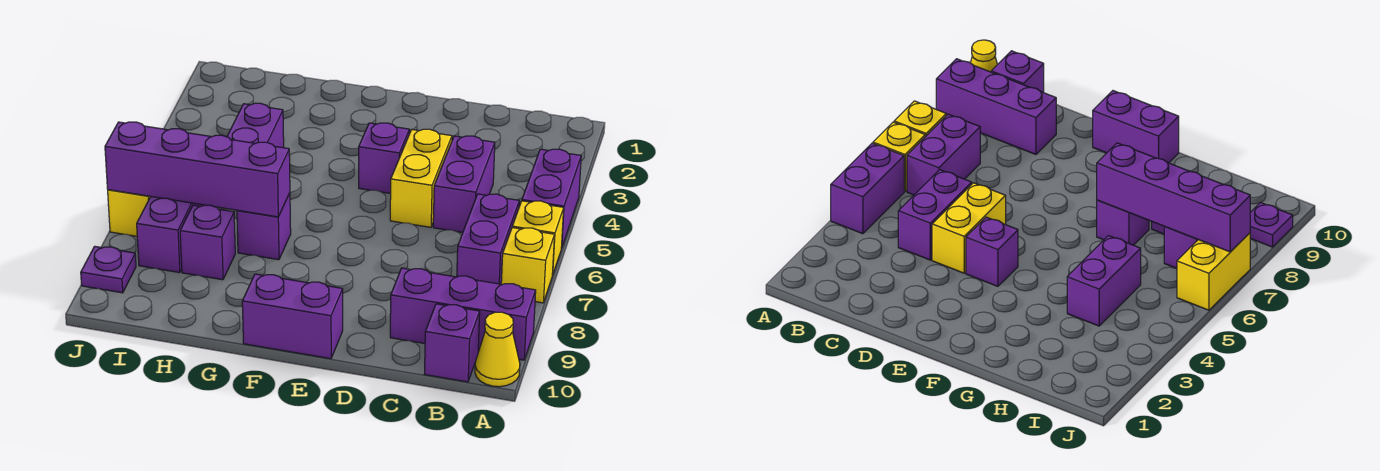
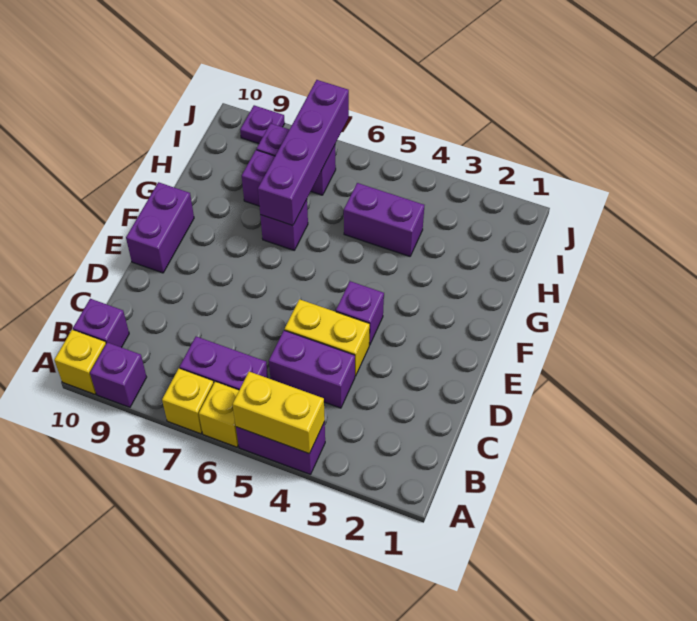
purple brick A9:C9 level 1 -> purple brick A9 level 1
yellow cone A10 level 1 -> yellow brick A10 level 1
yellow brick J6:J7 level 1 -> yellow brick A4:A5 level 2

